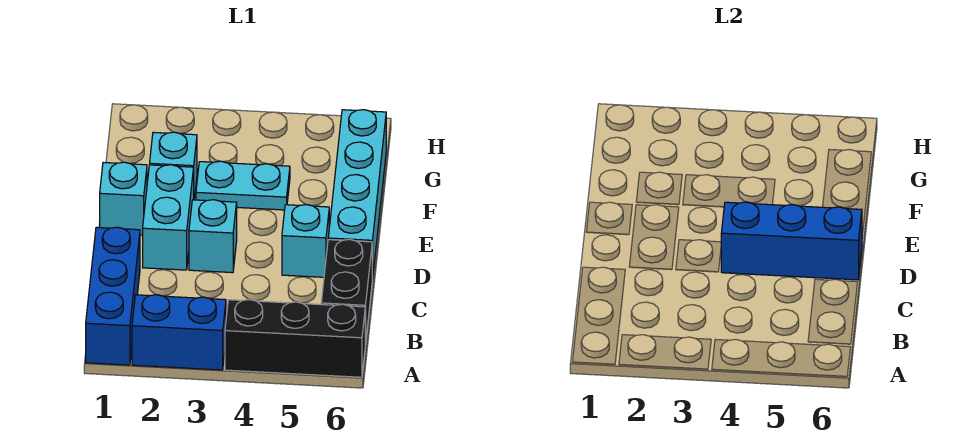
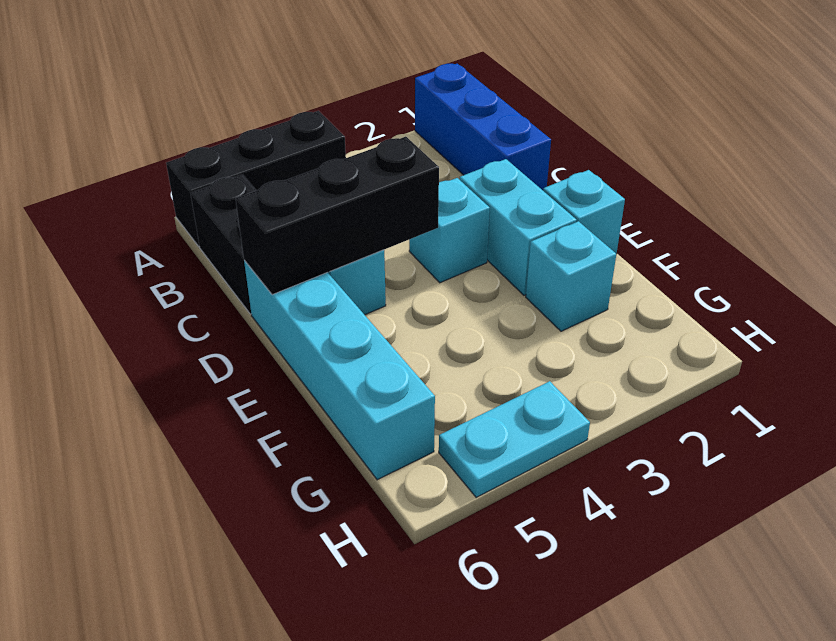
blue brick A2:A3 level 1 -> none
blue brick D4:D6 level 2 -> black brick D4:D6 level 2
cyan plate F3:F4 level 1 -> cyan plate H4:H5 level 1

